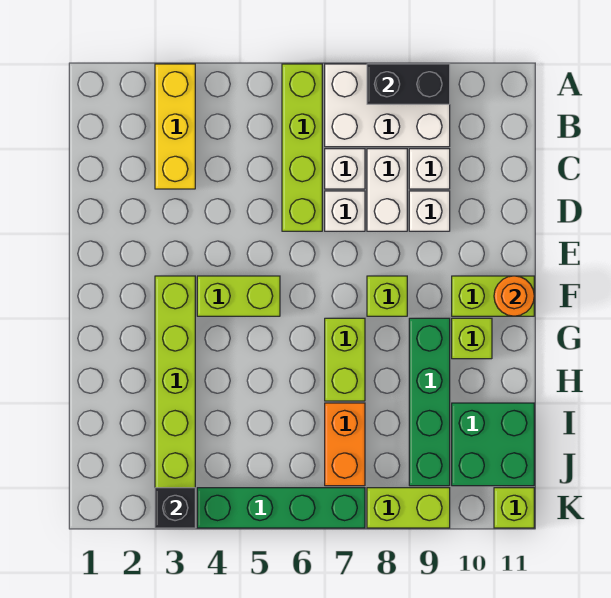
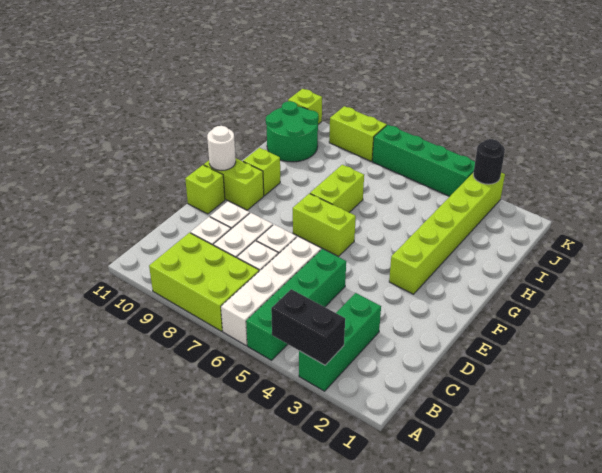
yellow brick A3:C3 level 1 -> green brick A3:C3 level 1
lime brick A6:D6 level 1 -> white brick A6:D6 level 1
white brick A7:B9 level 1 -> lime brick A7:B9 level 1
black brick A8:A9 level 2 -> black brick A3:A4 level 2
lime brick F4:F5 level 1 -> lime brick F6:F7 level 1
lime brick F8 level 1 -> lime brick E11 level 1
orange round brick F11 level 2 -> white round brick F11 level 2
green brick G9:J9 level 1 -> green brick A5:D5 level 1
orange brick I7:J7 level 1 -> none
green brick I10:J11 level 1 -> green round brick I10:J11 level 1
black brick K3 level 2 -> black round brick K3 level 2

